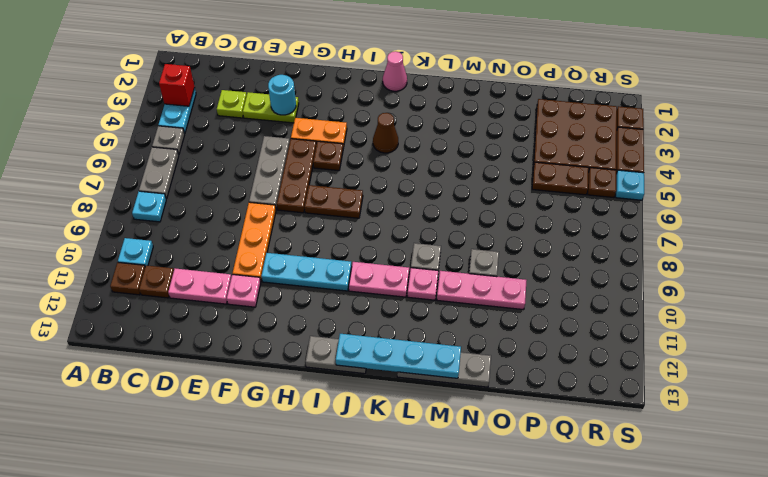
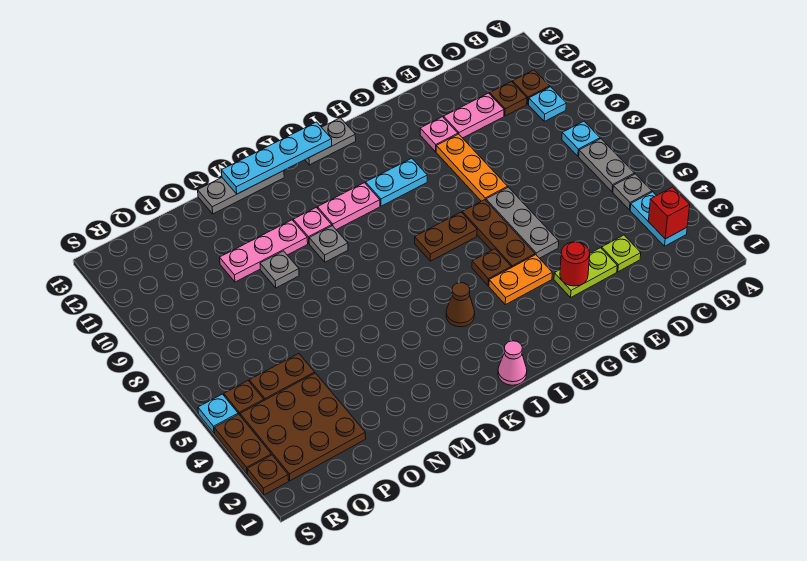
cyan round brick F3 level 2 -> red round brick F3 level 2
cyan plate G10:I10 level 1 -> cyan plate H10:I10 level 1

